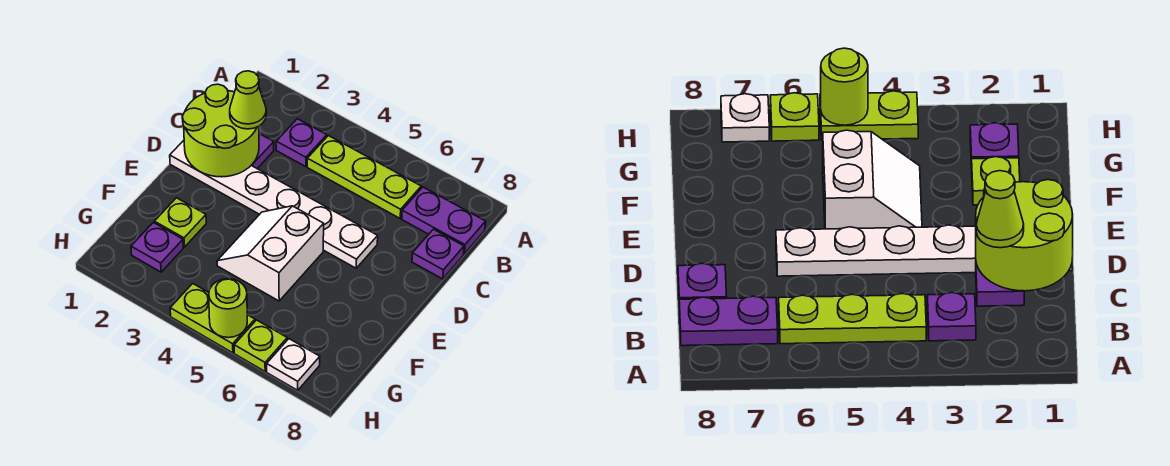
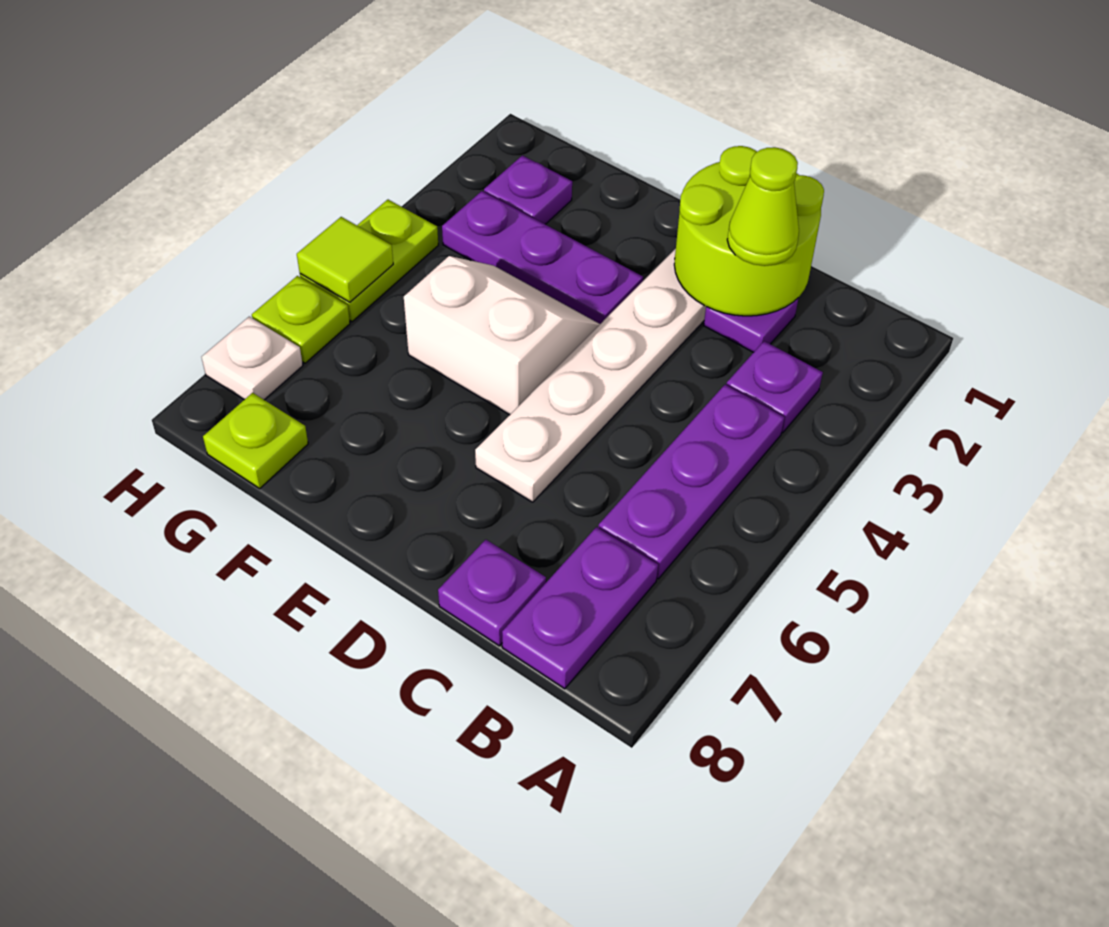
lime plate B4:B6 level 1 -> purple plate B4:B6 level 1
none -> purple plate E3:G3 level 1
lime plate F2 level 1 -> lime plate G8 level 1
lime round brick H5 level 2 -> lime tile H5 level 2

